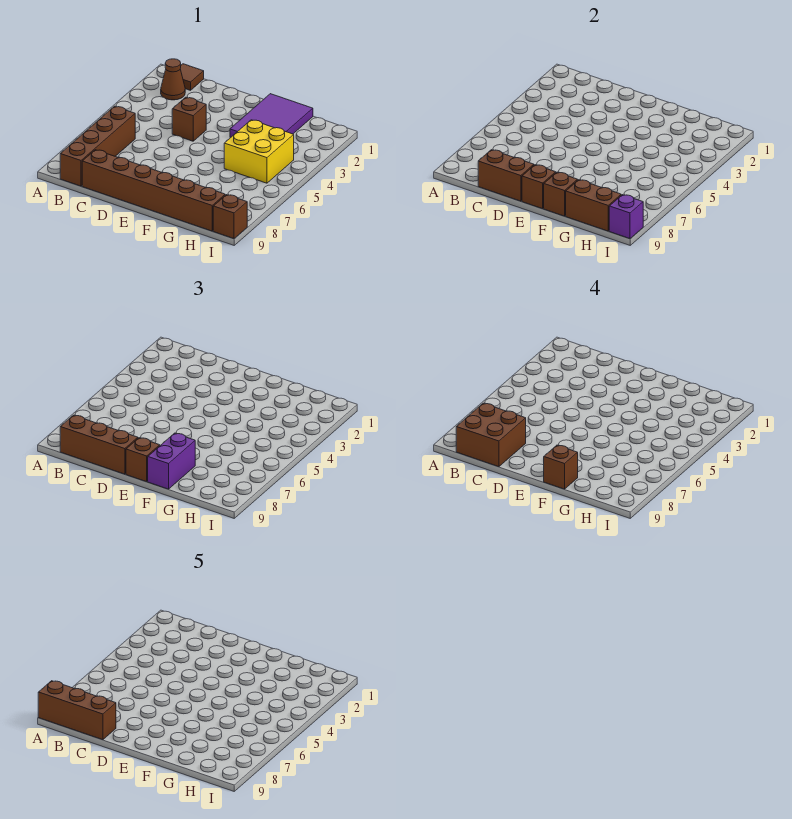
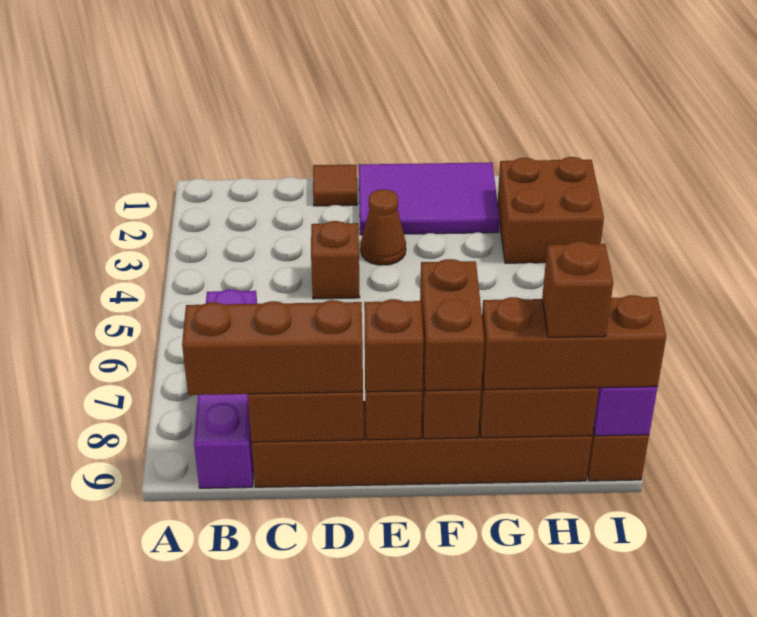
brown brick A9:C9 level 5 -> brown brick G9:I9 level 3
brown tile B1 level 1 -> brown tile D1 level 1
brown cone B2 level 1 -> brown cone E3 level 1
brown brick B6:B9 level 1 -> purple brick B6:B9 level 1
brown brick B8:C9 level 4 -> brown brick H2:I3 level 1
purple tile F1:G3 level 1 -> purple tile E1:G2 level 1
purple brick F8:F9 level 3 -> brown brick F8:F9 level 3
brown brick F9 level 4 -> brown brick H9 level 4
yellow brick G4:H5 level 1 -> none

